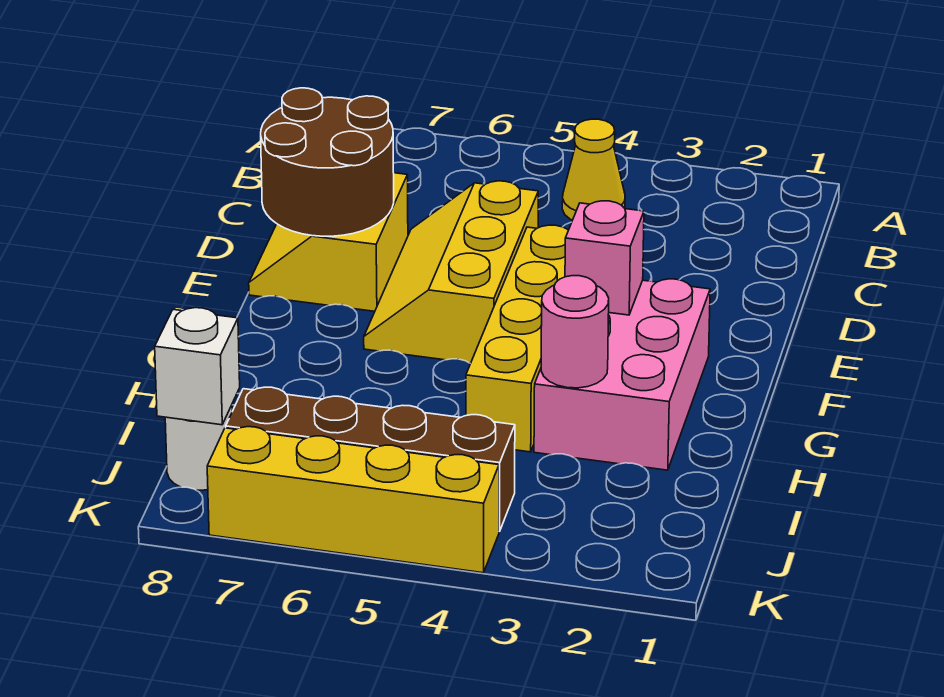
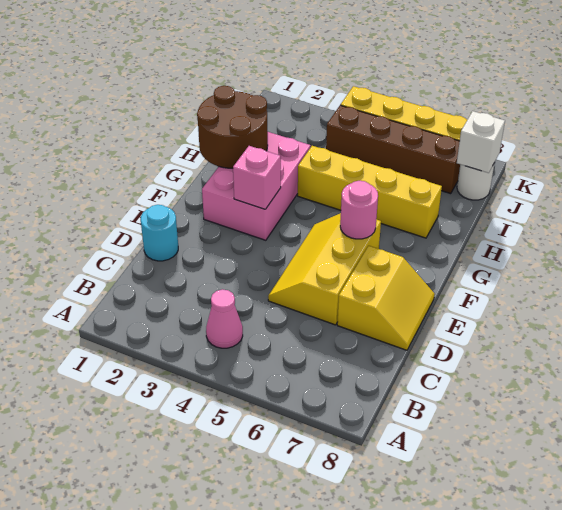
yellow cone B4 level 1 -> pink cone B4 level 1
none -> cyan round brick D1 level 1
yellow slope D5:F6 level 1 top 5 -> yellow slope D5:F6 level 1 top 6
brown round brick D7:E8 level 2 -> brown round brick G1:H2 level 2
yellow brick E4:H4 level 1 -> yellow brick H4:H7 level 1
pink round brick H3 level 2 -> pink round brick F6 level 2

